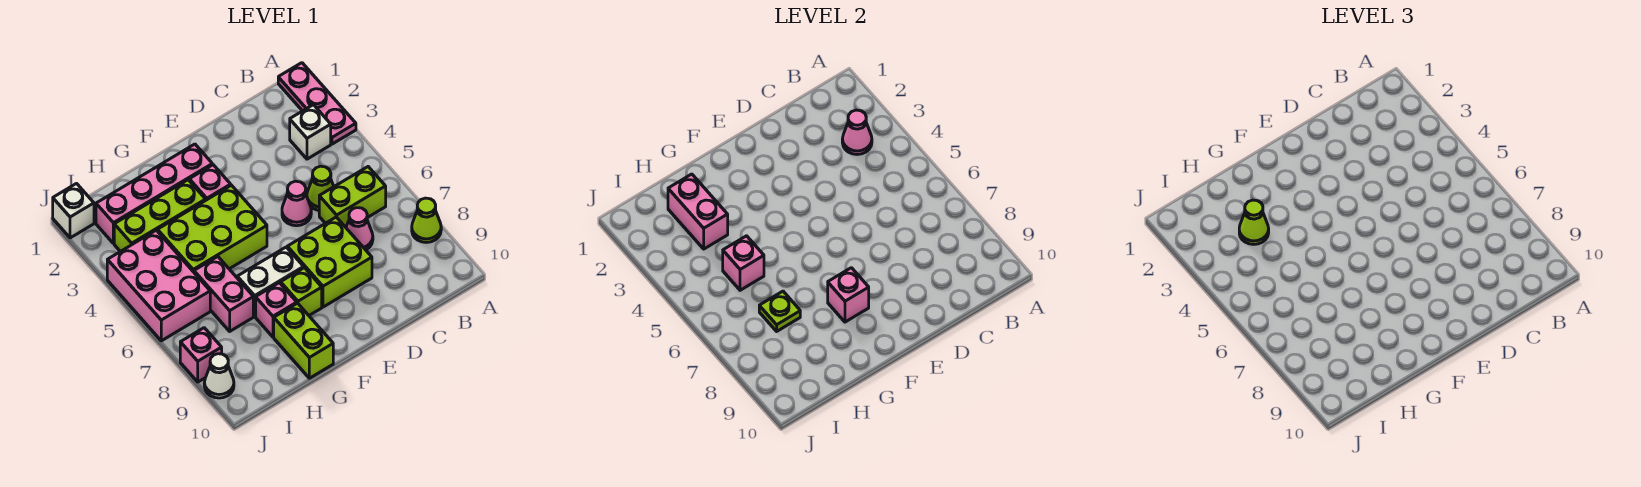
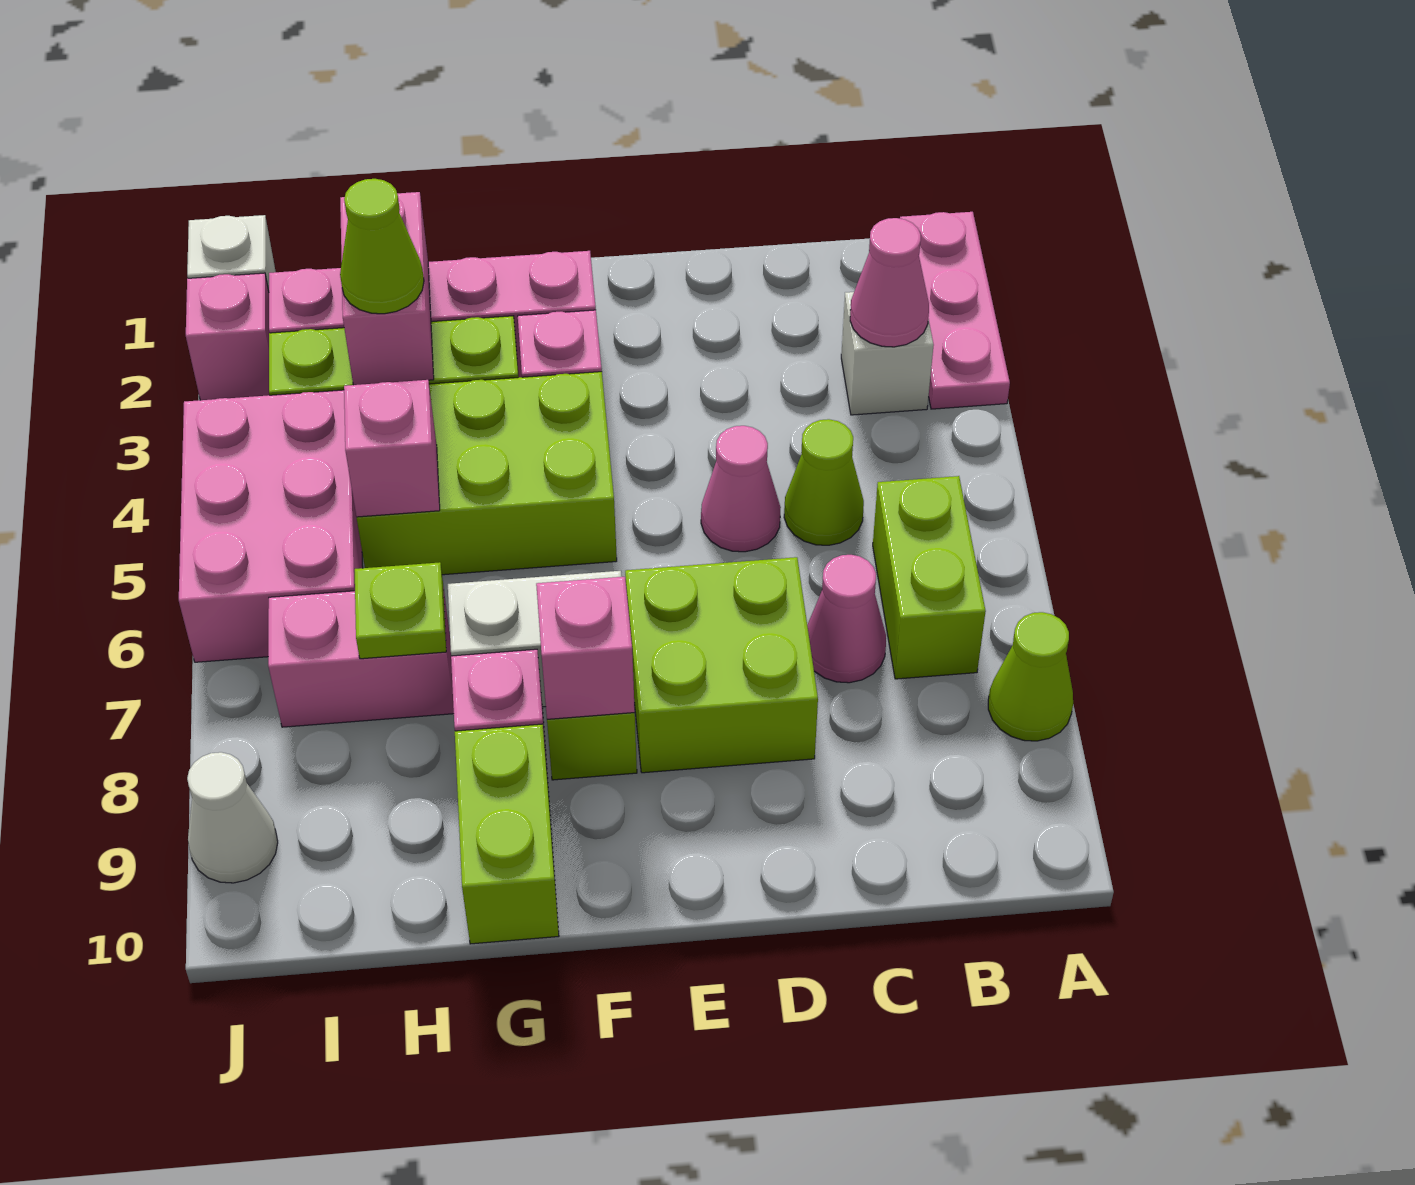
lime brick B6:C6 level 1 -> lime brick B6:B7 level 1
pink brick H6:H7 level 1 -> pink brick H7:I7 level 1
pink brick J8 level 1 -> pink brick J2 level 1

